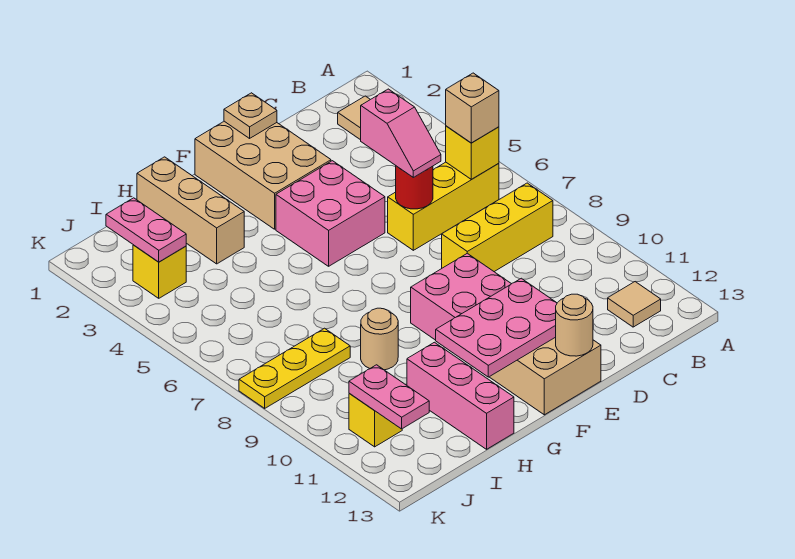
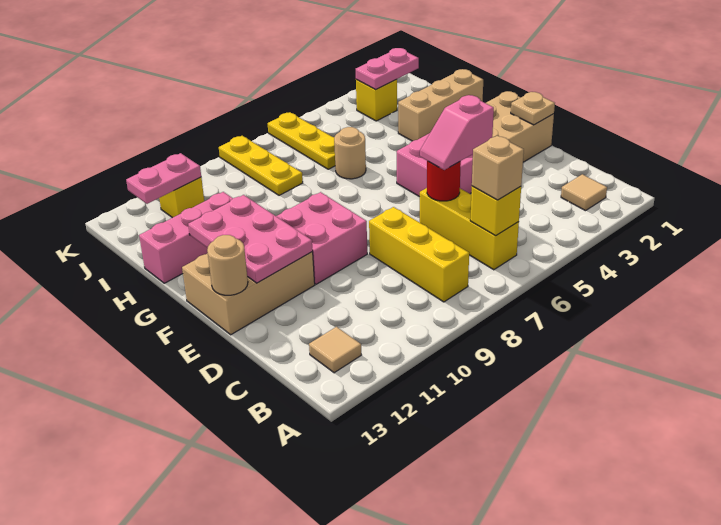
tan round brick H9 level 1 -> tan round brick H6 level 1
none -> yellow plate I6:K6 level 1

